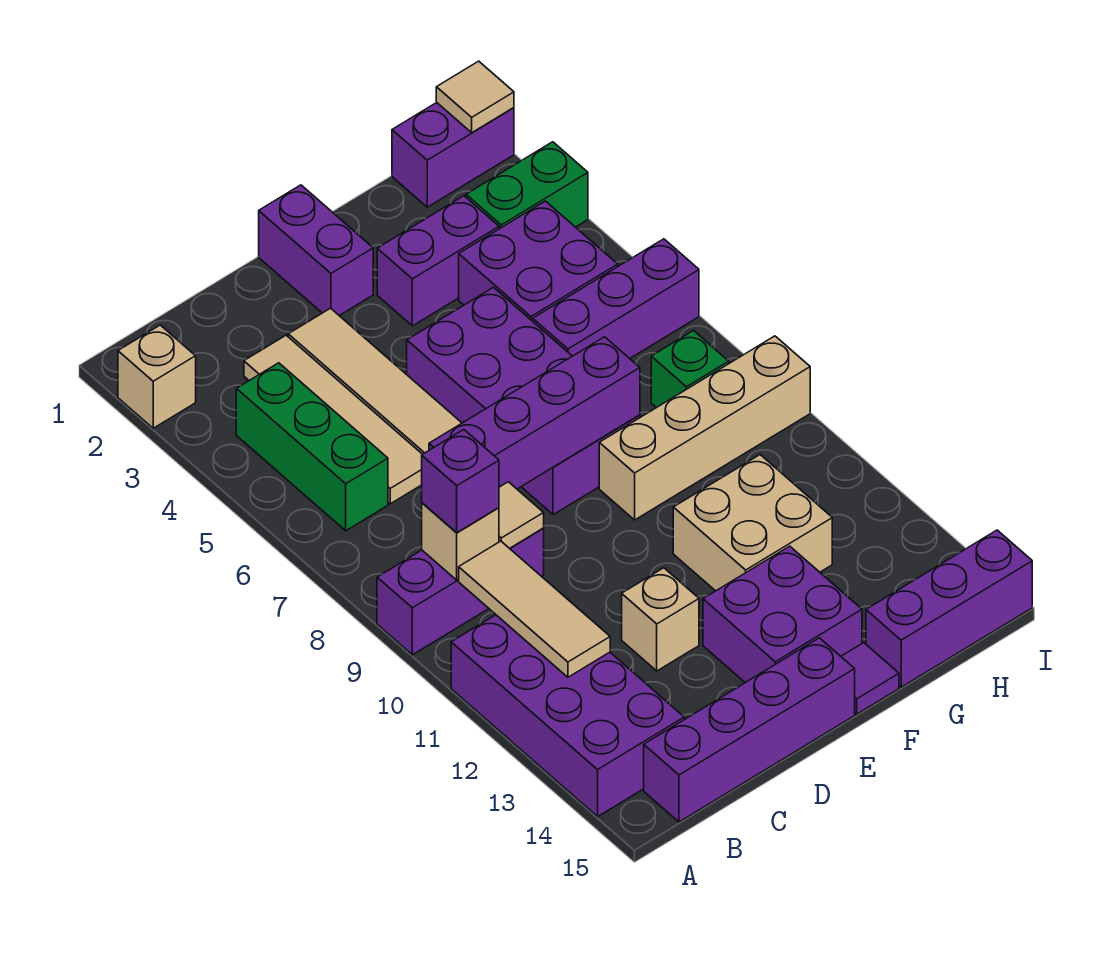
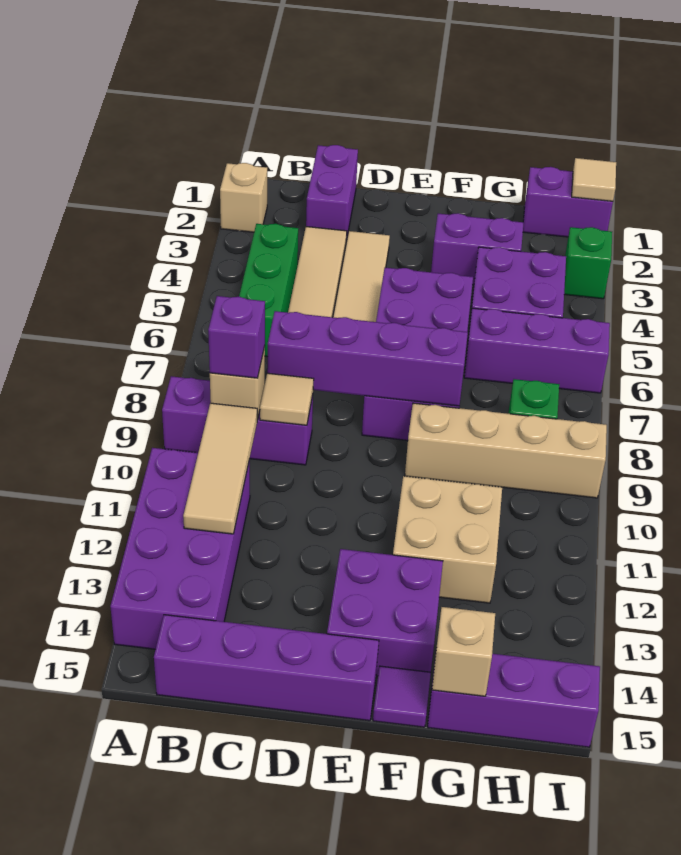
tan brick D12 level 1 -> tan brick G15 level 2
purple brick E1:E2 level 1 -> purple brick C1:C2 level 1
green brick H3:I3 level 1 -> green brick I3 level 1

